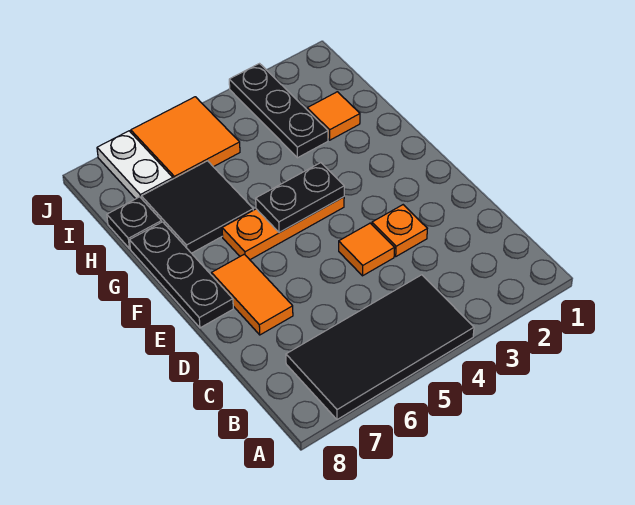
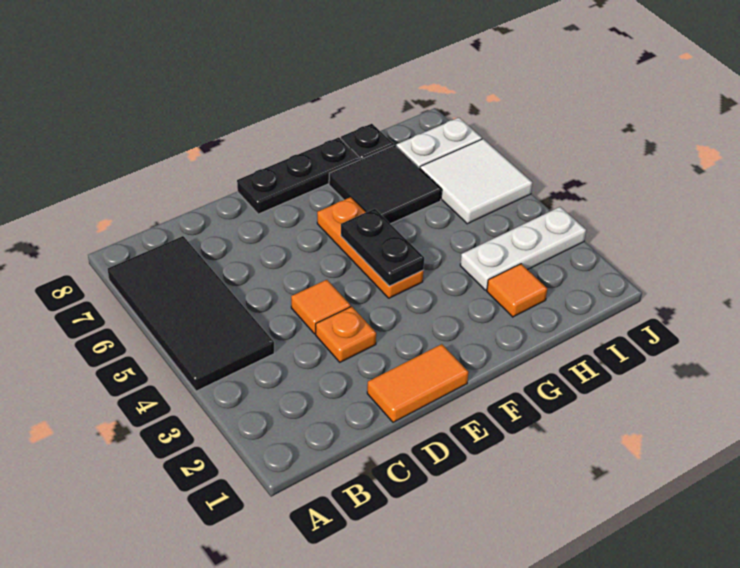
orange tile D7:E7 level 1 -> orange tile D1:E1 level 1
black plate H3:J3 level 1 -> white plate H3:J3 level 1
orange tile I5:J6 level 1 -> white tile I5:J6 level 1

